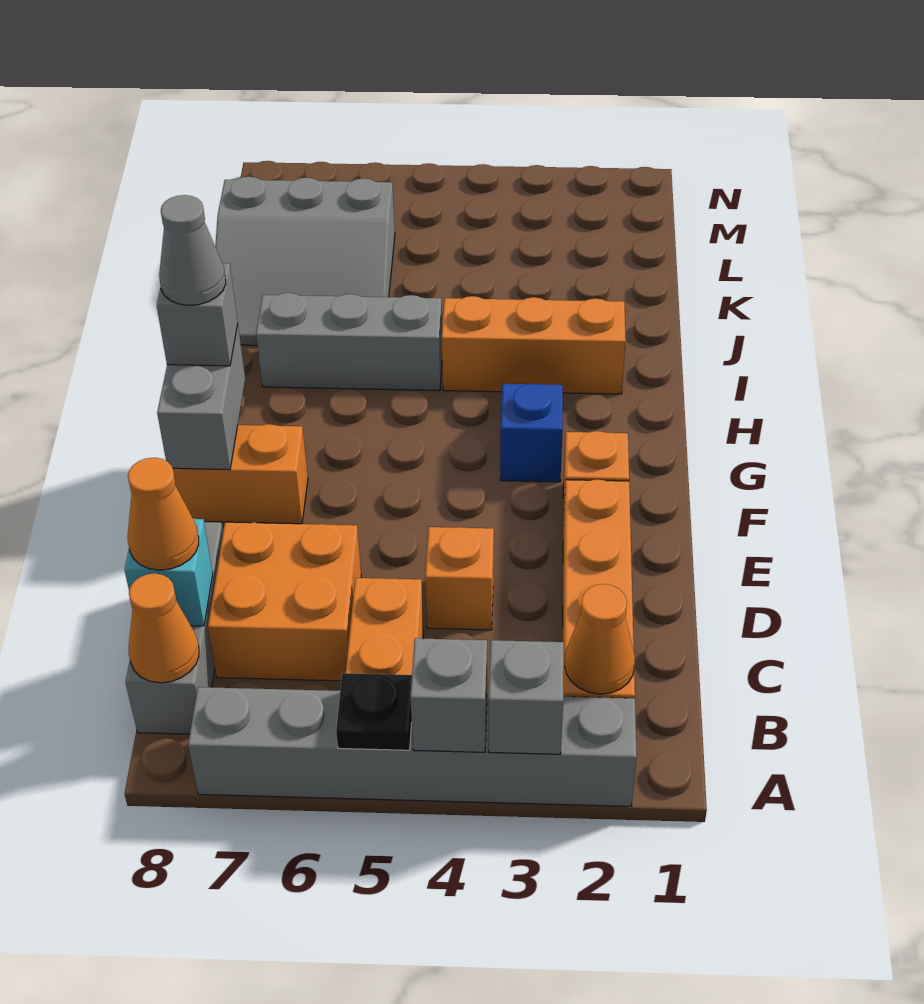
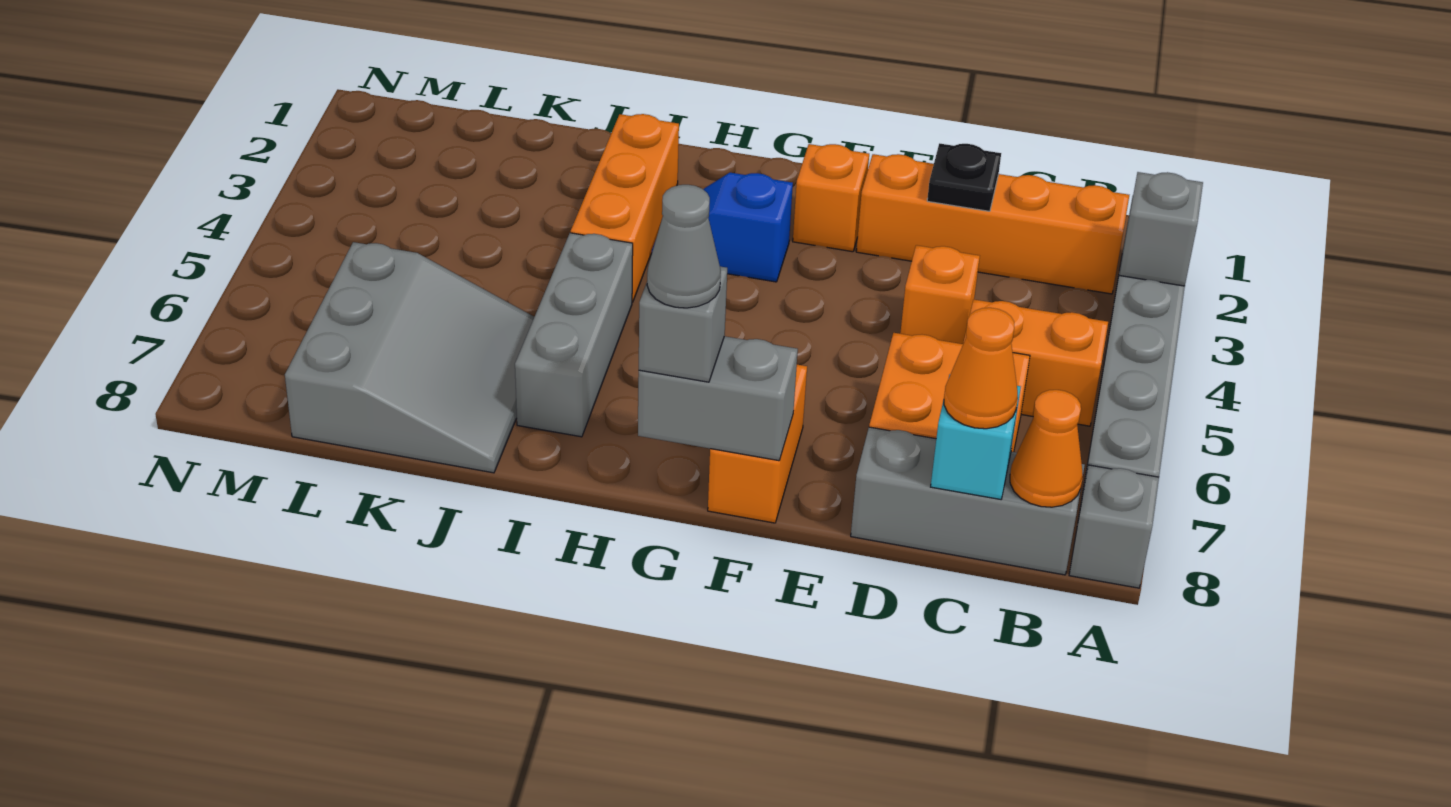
grey brick A4 level 2 -> grey brick A8 level 1
black plate A5 level 2 -> black plate D2 level 2
orange cone B2 level 2 -> none

